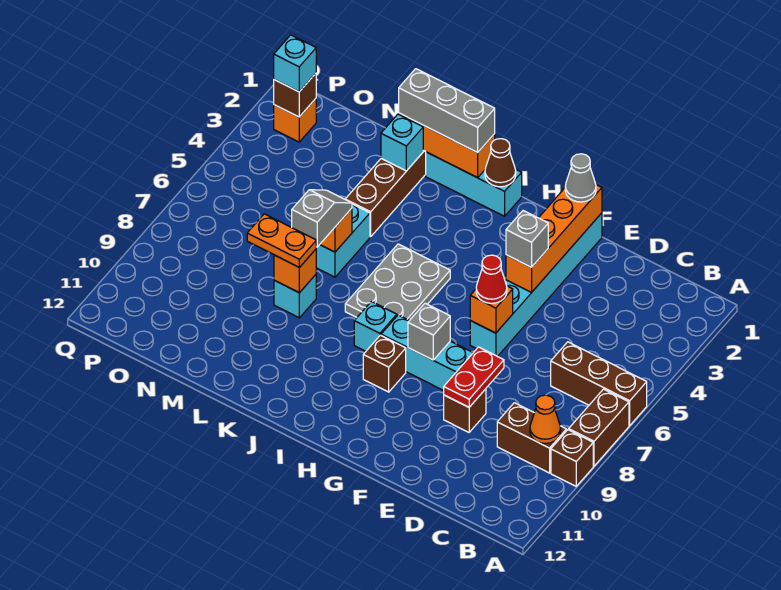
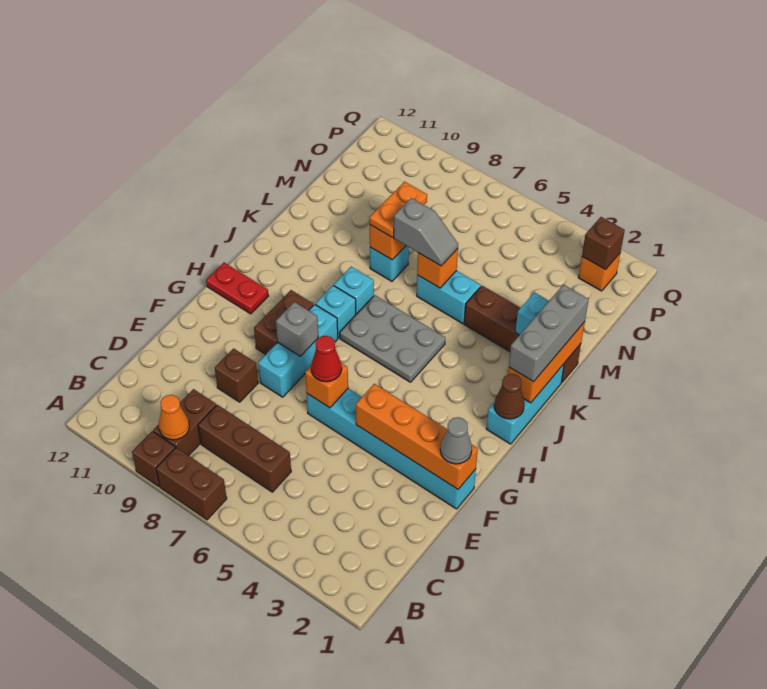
brown brick A6:C6 level 1 -> brown brick C6:C8 level 1
red plate E8:E9 level 2 -> red plate H11:H12 level 1
grey brick F4 level 3 -> none
brown brick H9 level 1 -> brown brick G9:H9 level 1
cyan brick P2 level 3 -> cyan brick J8 level 1

